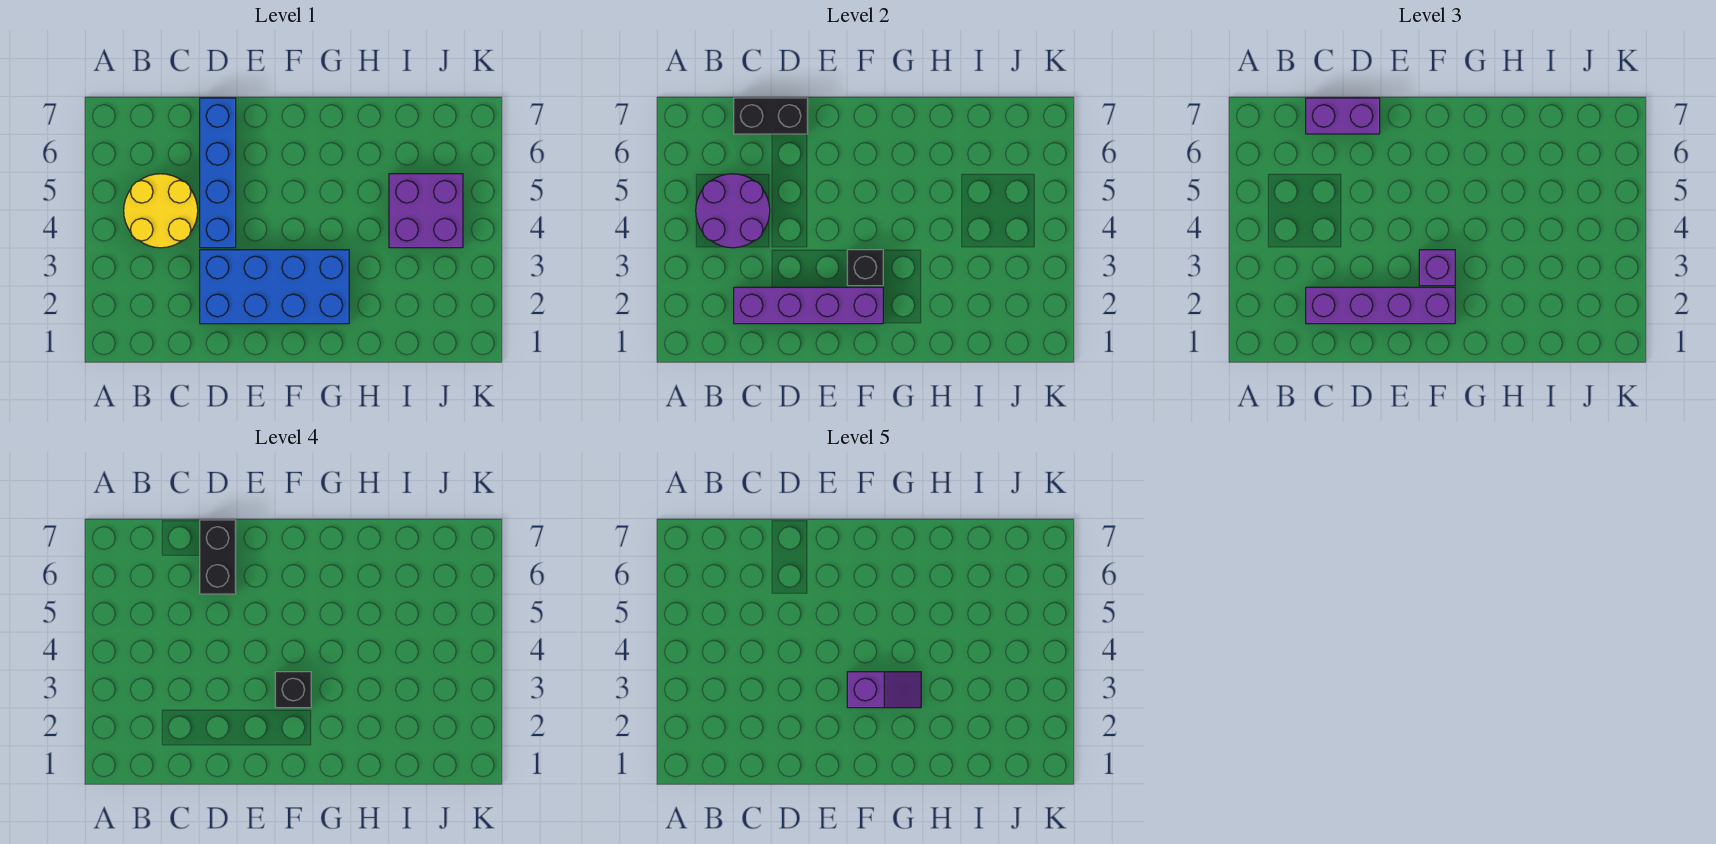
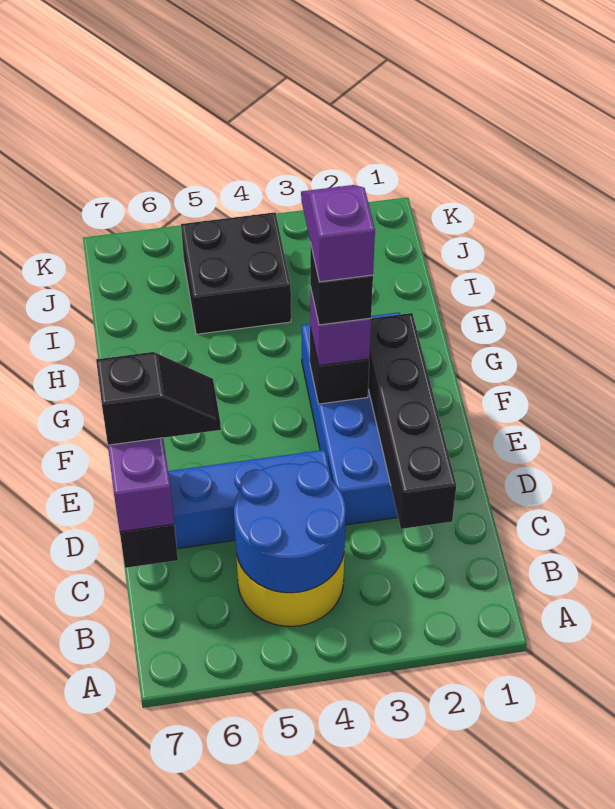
purple round brick B4:C5 level 2 -> blue round brick B4:C5 level 2
purple brick C2:F2 level 2 -> black brick C2:F2 level 2
purple brick C2:F2 level 3 -> none
black brick D6:D7 level 4 -> black slope D6:D7 level 4 top 7
purple brick I4:J5 level 1 -> black brick I4:J5 level 1

